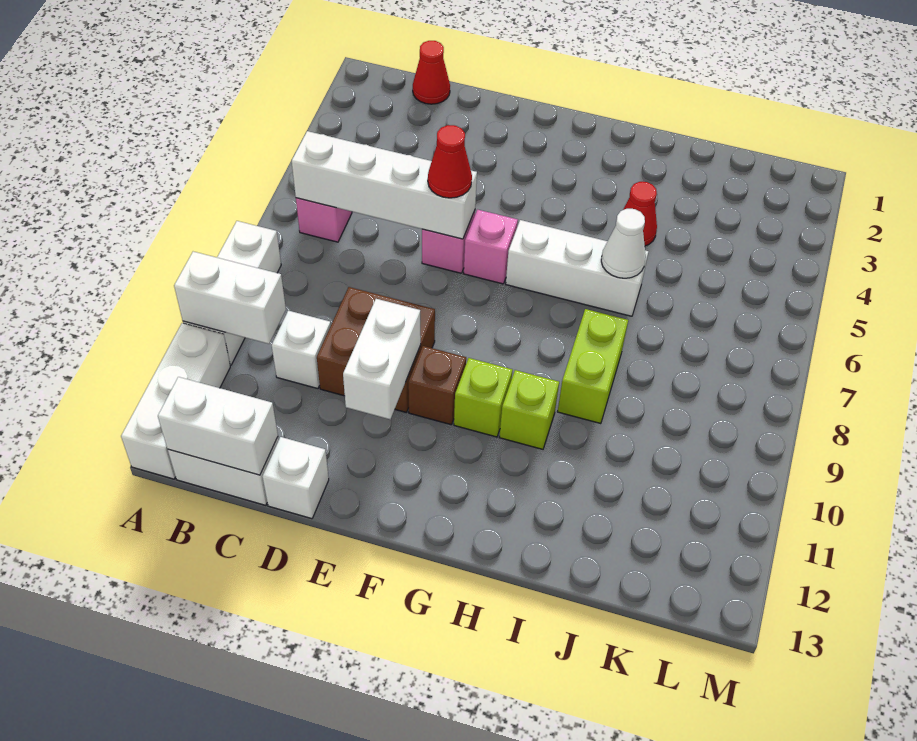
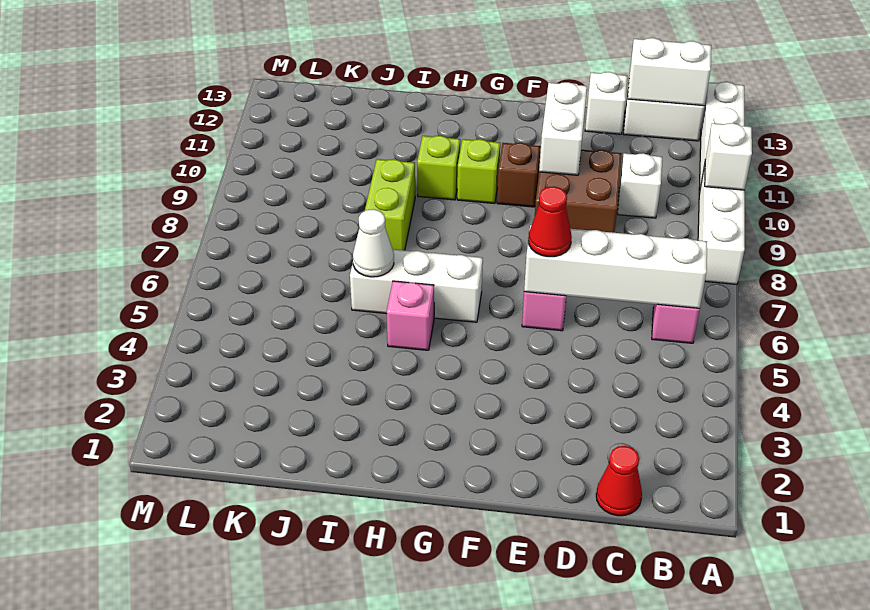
white brick A10:B10 level 2 -> white brick A10 level 2
pink brick F6 level 1 -> pink brick H5 level 1
red cone I4 level 1 -> none

